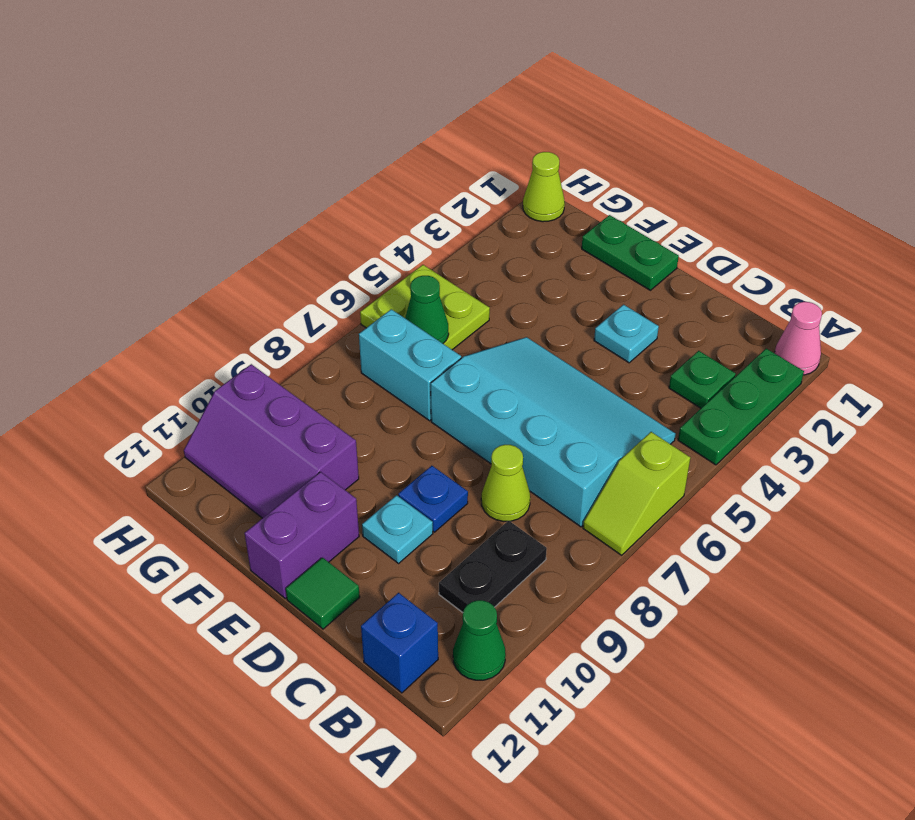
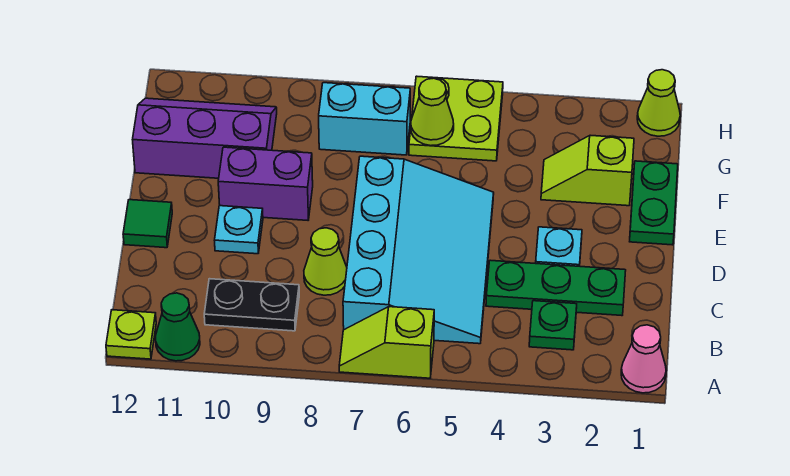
green plate A2:A4 level 1 -> green plate C2:C4 level 1
none -> lime plate A12 level 1
blue brick B12 level 1 -> none
blue plate D9 level 1 -> none
purple brick E11:E12 level 1 -> purple brick E9:E10 level 1
none -> lime slope F2:F3 level 1 top 2
cyan brick F7:G7 level 1 -> cyan brick G7:G8 level 1
purple slope F10:H11 level 1 top 10 -> purple slope F10:G12 level 1 top F
green cone G6 level 2 -> lime cone G6 level 2

